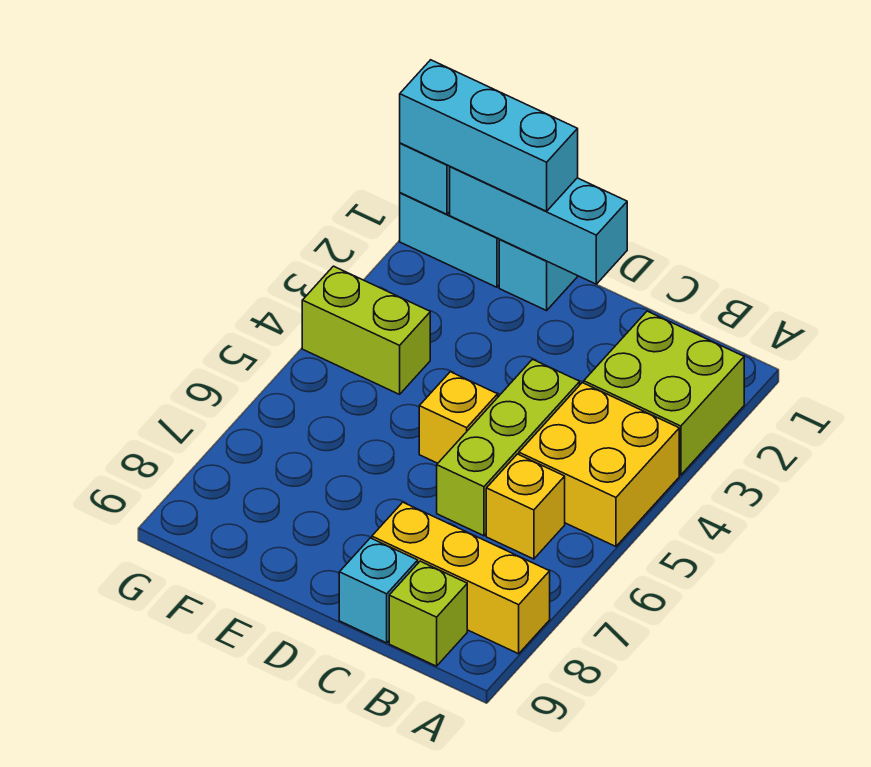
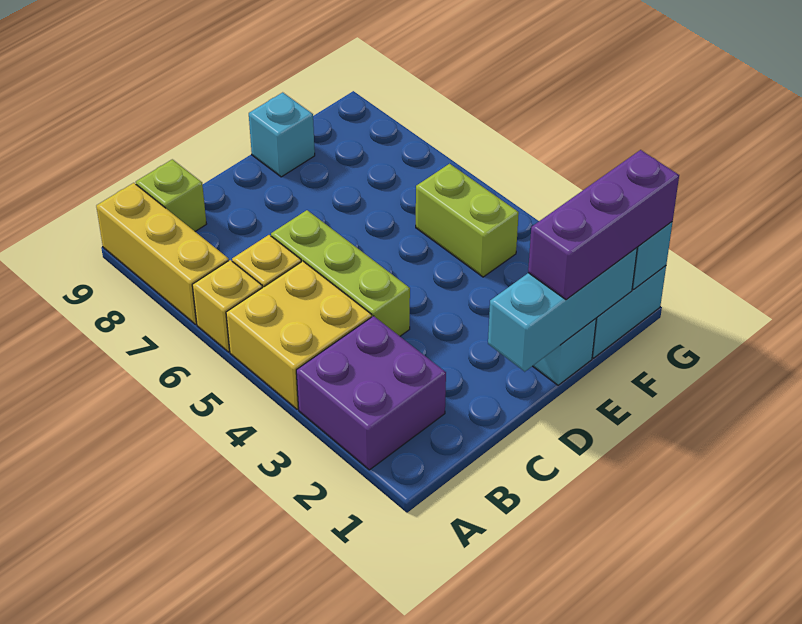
lime brick A2:B3 level 1 -> purple brick A2:B3 level 1
yellow brick A8:C8 level 1 -> yellow brick A7:A9 level 1
cyan brick C9 level 1 -> cyan brick E9 level 1
yellow brick D5 level 1 -> yellow brick A6 level 1
cyan brick E1:G1 level 3 -> purple brick E1:G1 level 3
lime brick F4:G4 level 1 -> lime brick F4:F5 level 1

